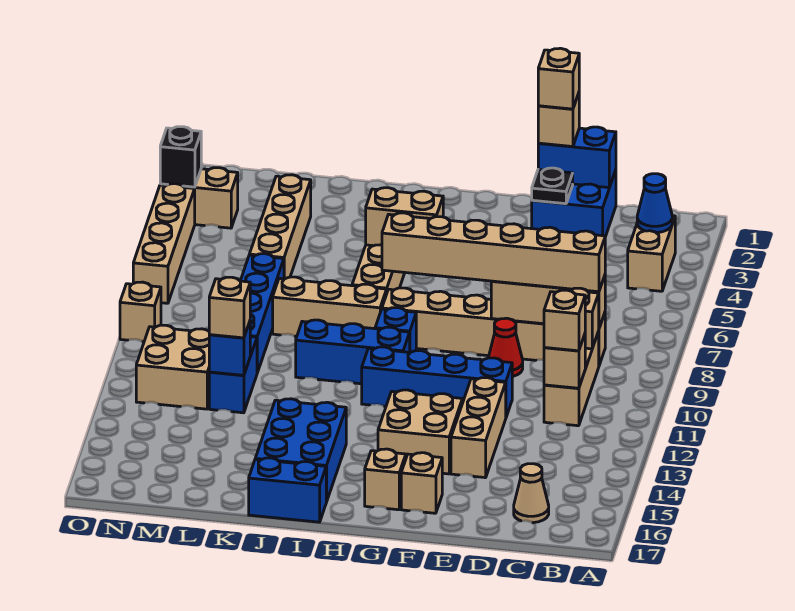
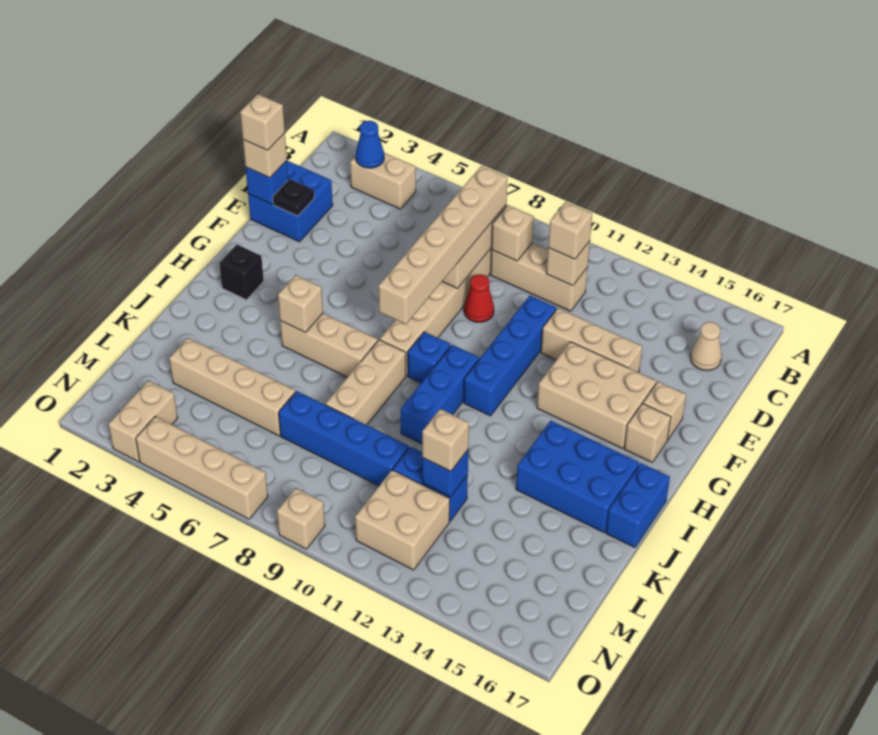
blue brick D1:E1 level 2 -> blue brick E1 level 2
tan brick F13:G14 level 1 -> tan brick F13:G15 level 1
tan brick H5:I5 level 2 -> tan brick I5 level 2
black brick O3 level 2 -> black brick H2 level 1

